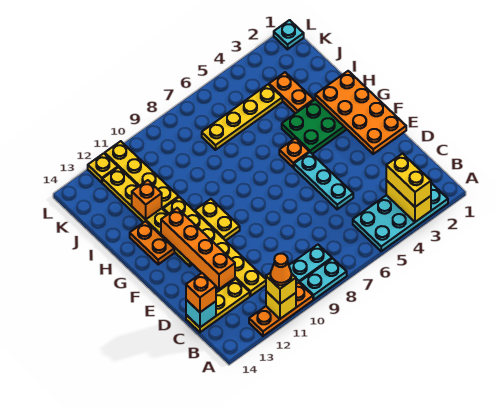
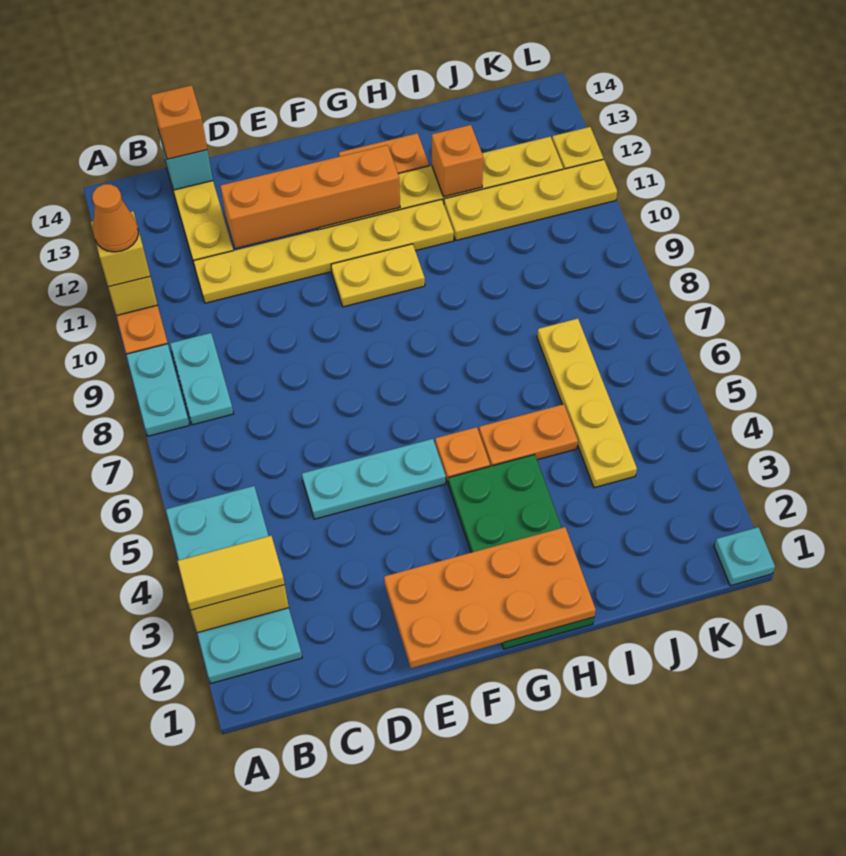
yellow brick A3:B3 level 3 -> yellow tile A3:B3 level 3
orange plate I3:J3 level 1 -> orange plate H5:I5 level 1

